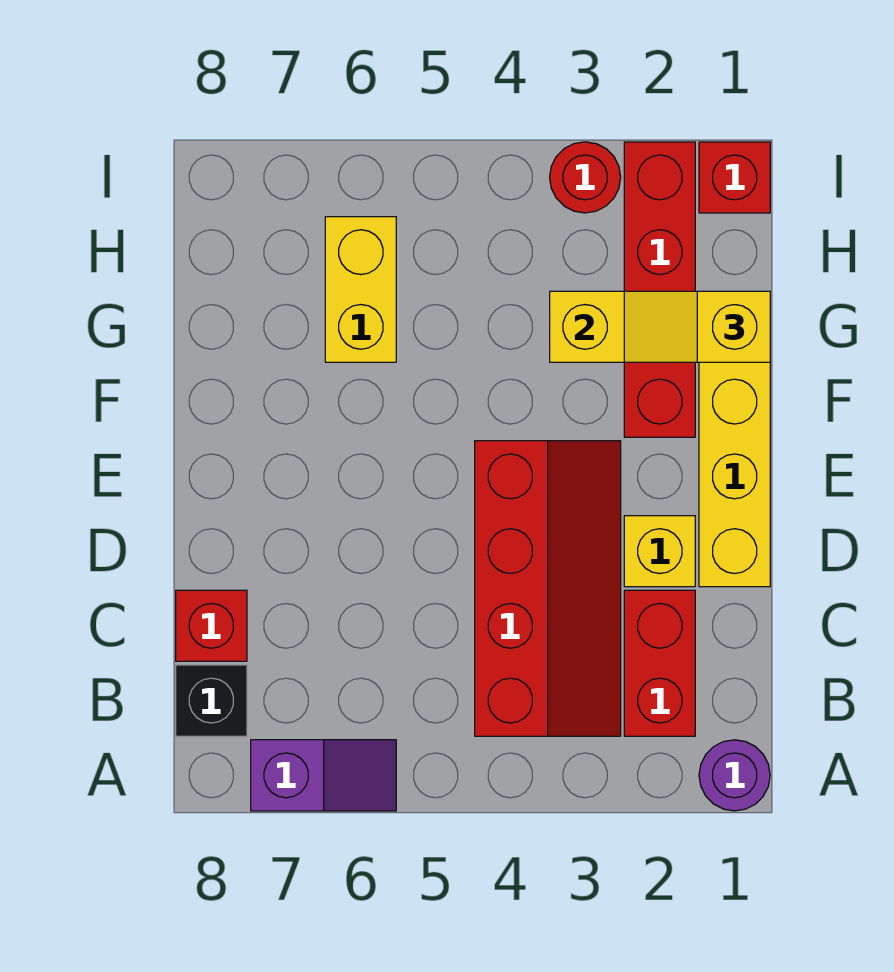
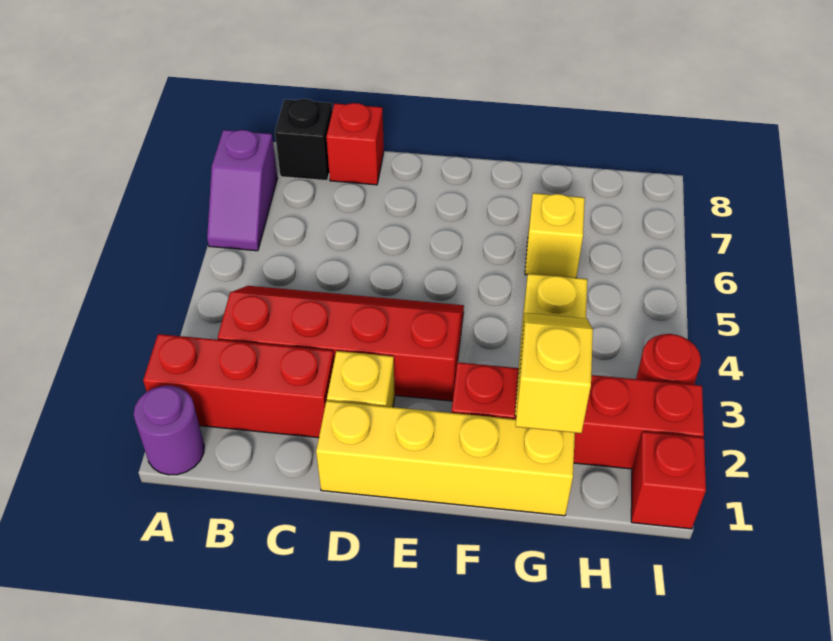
red brick B2:C2 level 1 -> red brick A2:C2 level 1
red slope B3:E4 level 1 top 4 -> red slope B3:E4 level 1 top 3
yellow brick G6:H6 level 1 -> yellow brick G6 level 1

